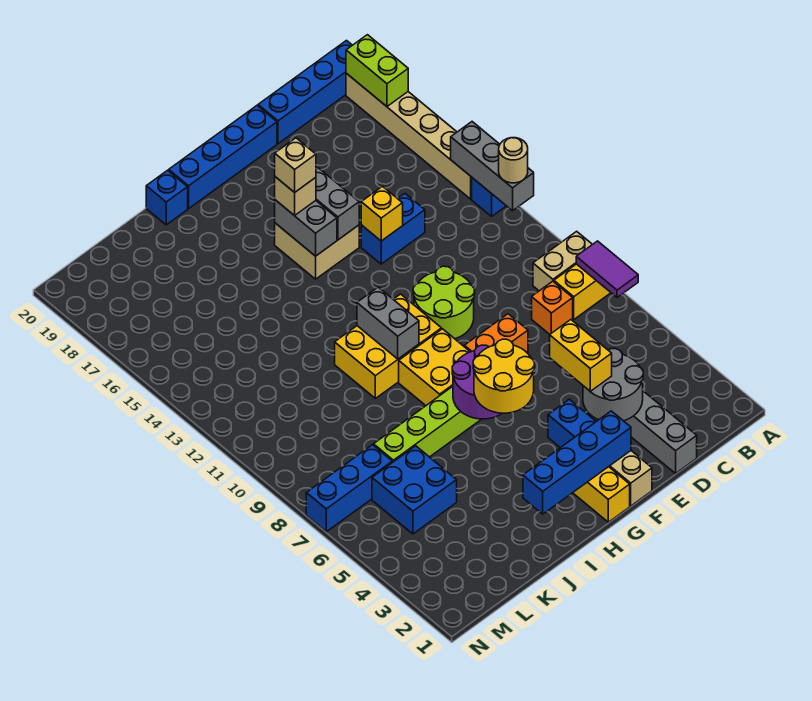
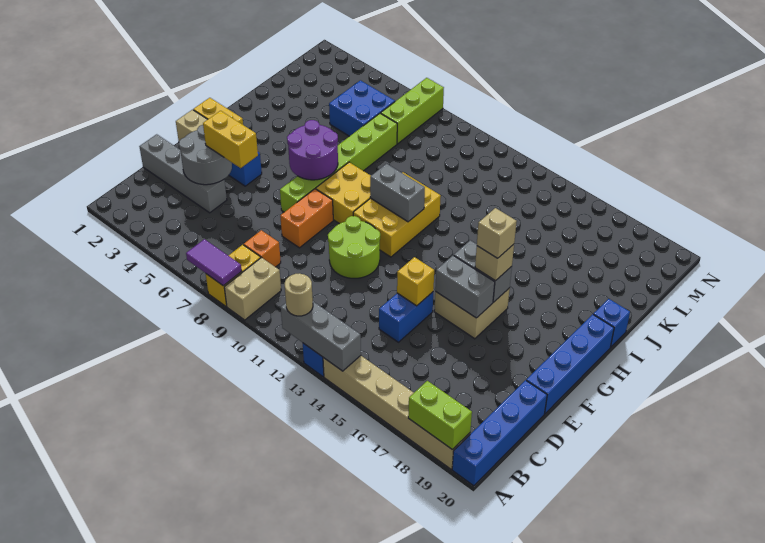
blue brick F2:I2 level 2 -> none
yellow round brick G5:H6 level 3 -> none
blue brick L7:N7 level 1 -> lime brick L7:N7 level 1

